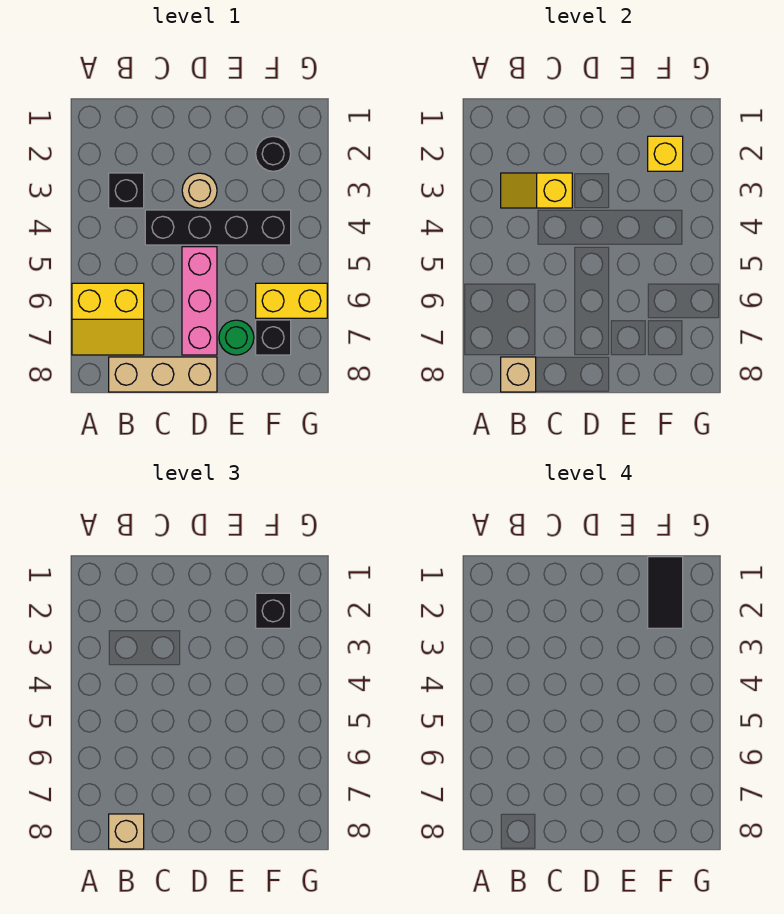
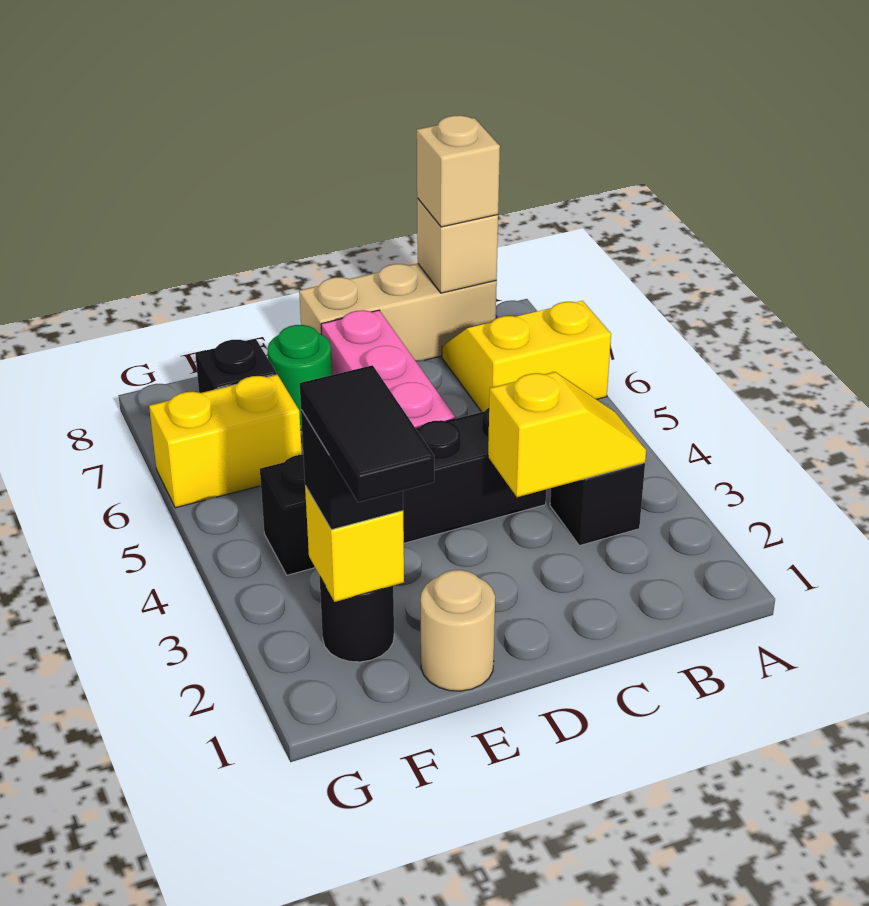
tan round brick D3 level 1 -> tan round brick E1 level 1

